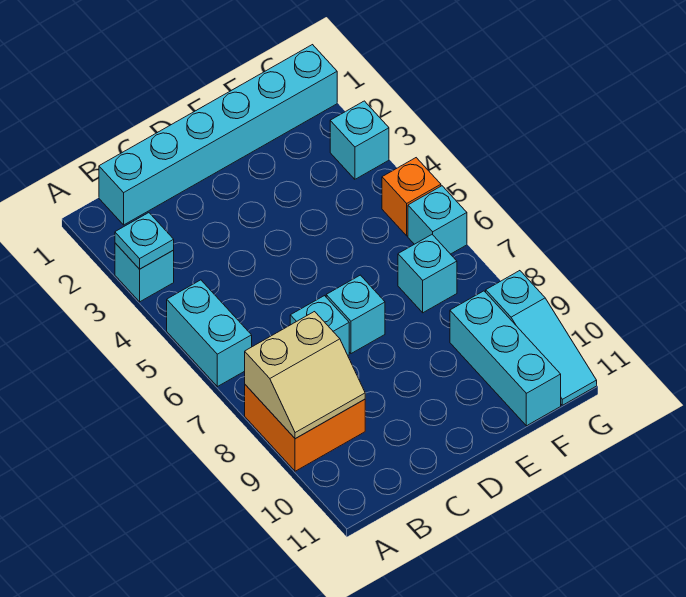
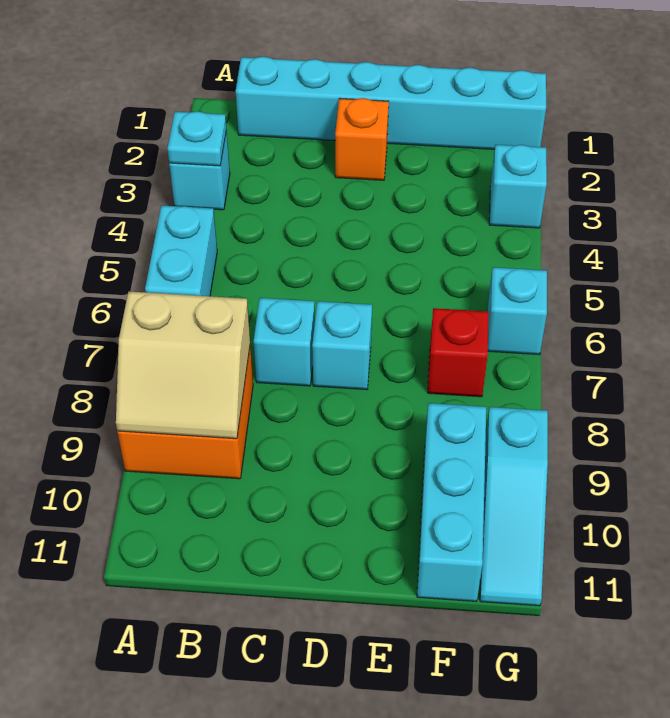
cyan brick F7 level 1 -> red brick F7 level 1
orange brick G5 level 1 -> orange brick D2 level 1

